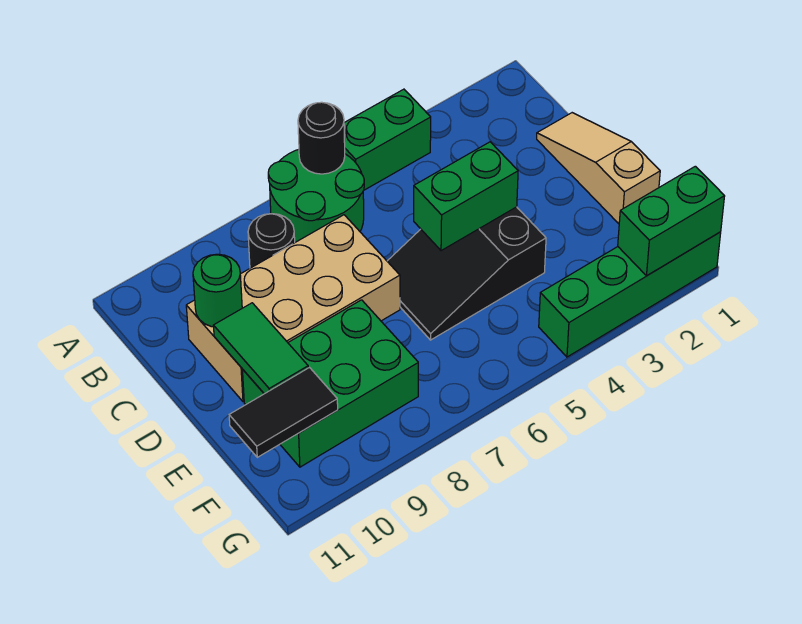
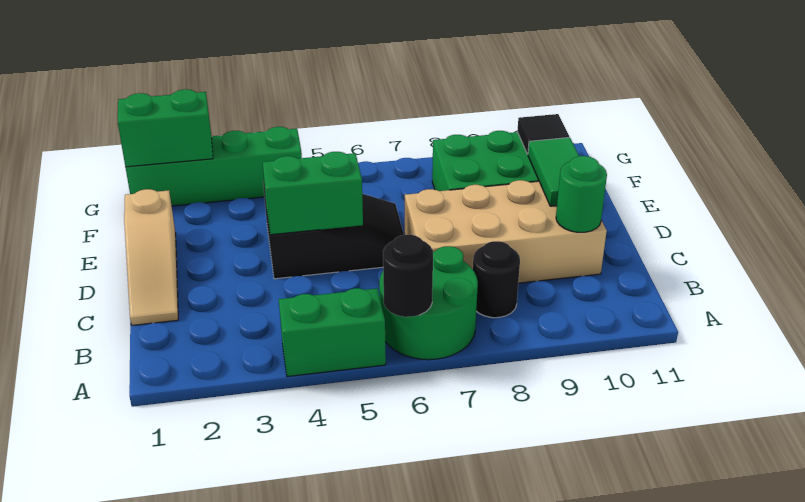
black tile F10:F11 level 2 -> black tile F10 level 2

